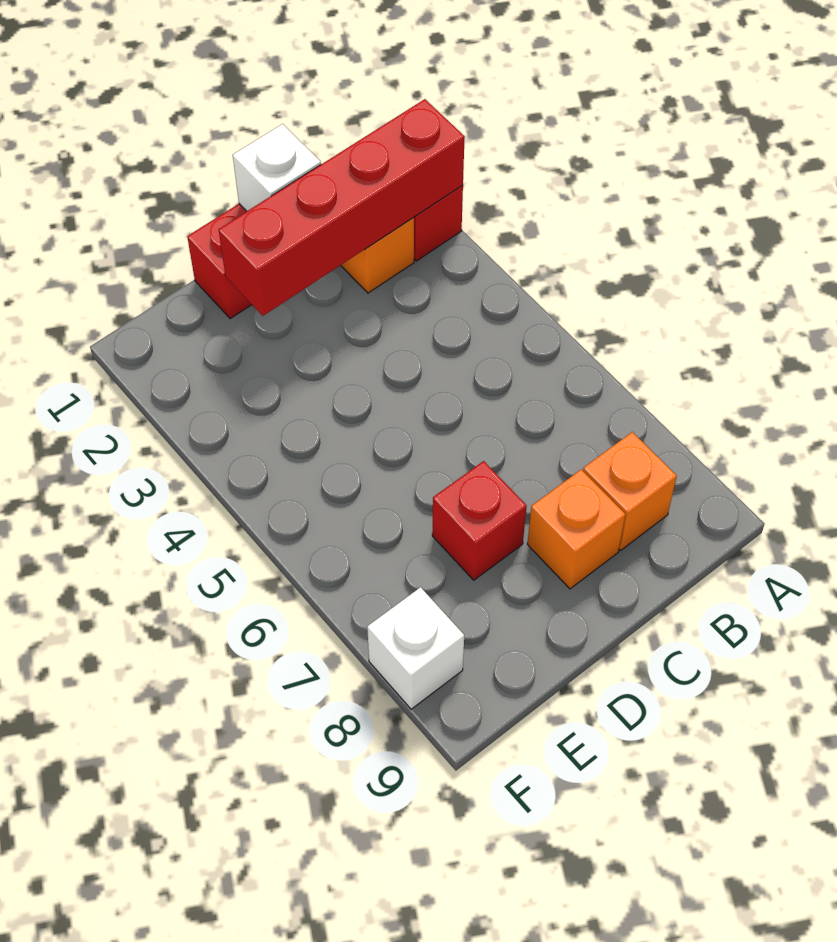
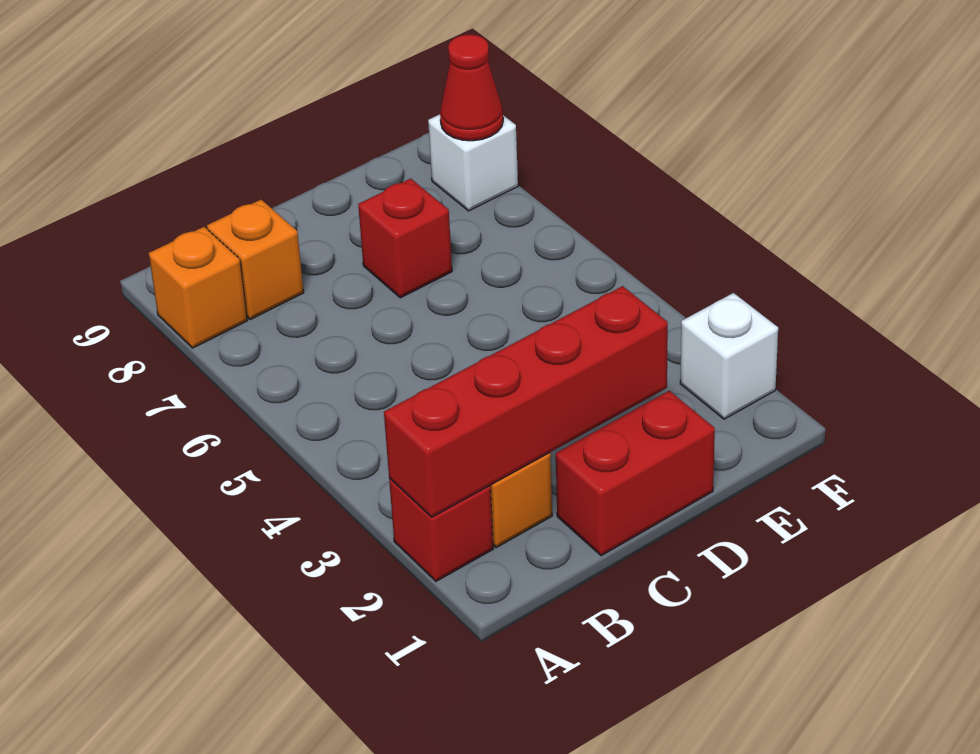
white brick C1 level 2 -> white brick F2 level 1
orange brick C8 level 1 -> orange brick A8 level 1
none -> red cone F8 level 2

